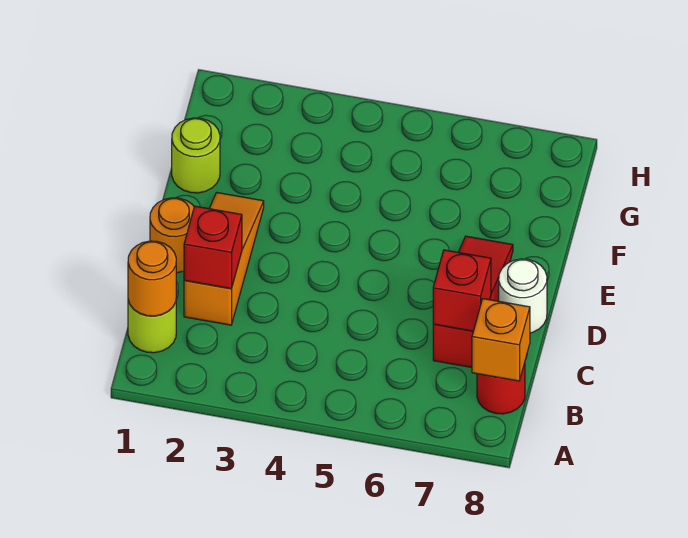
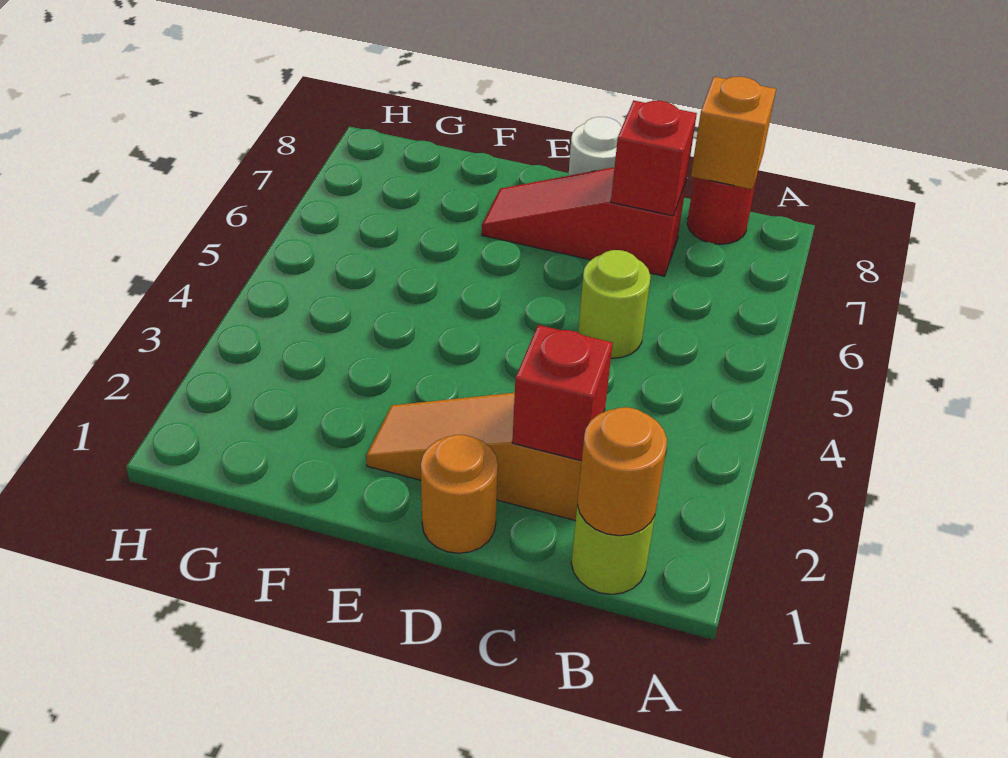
lime round brick F1 level 1 -> lime round brick C5 level 1

